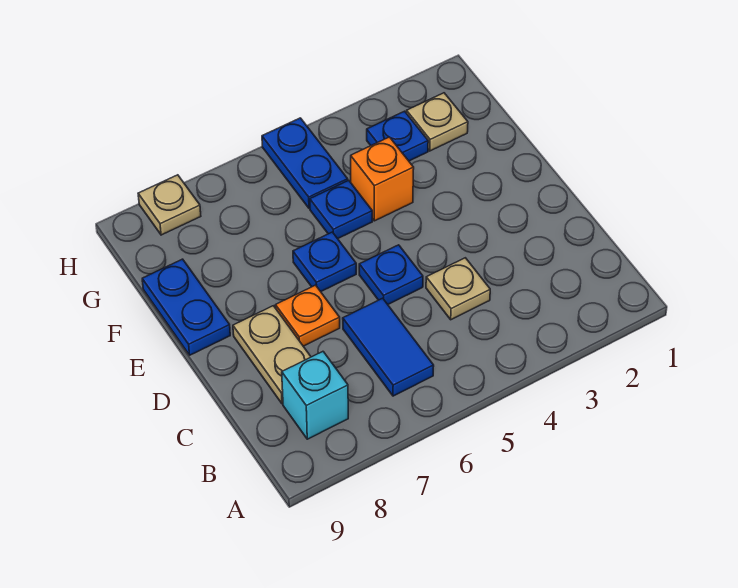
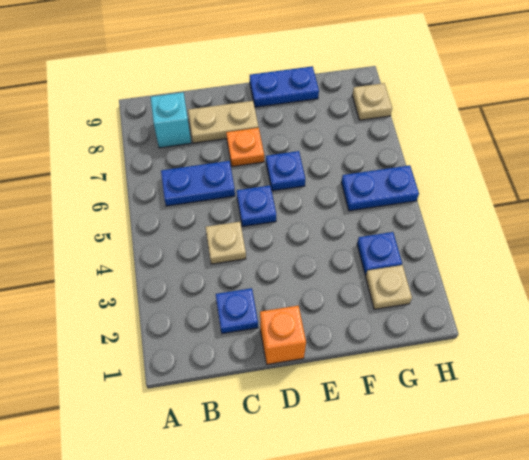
blue tile B6:C6 level 1 -> blue plate B6:C6 level 1
orange brick F4 level 1 -> orange brick D1 level 1
blue plate F5 level 1 -> blue plate C2 level 1

